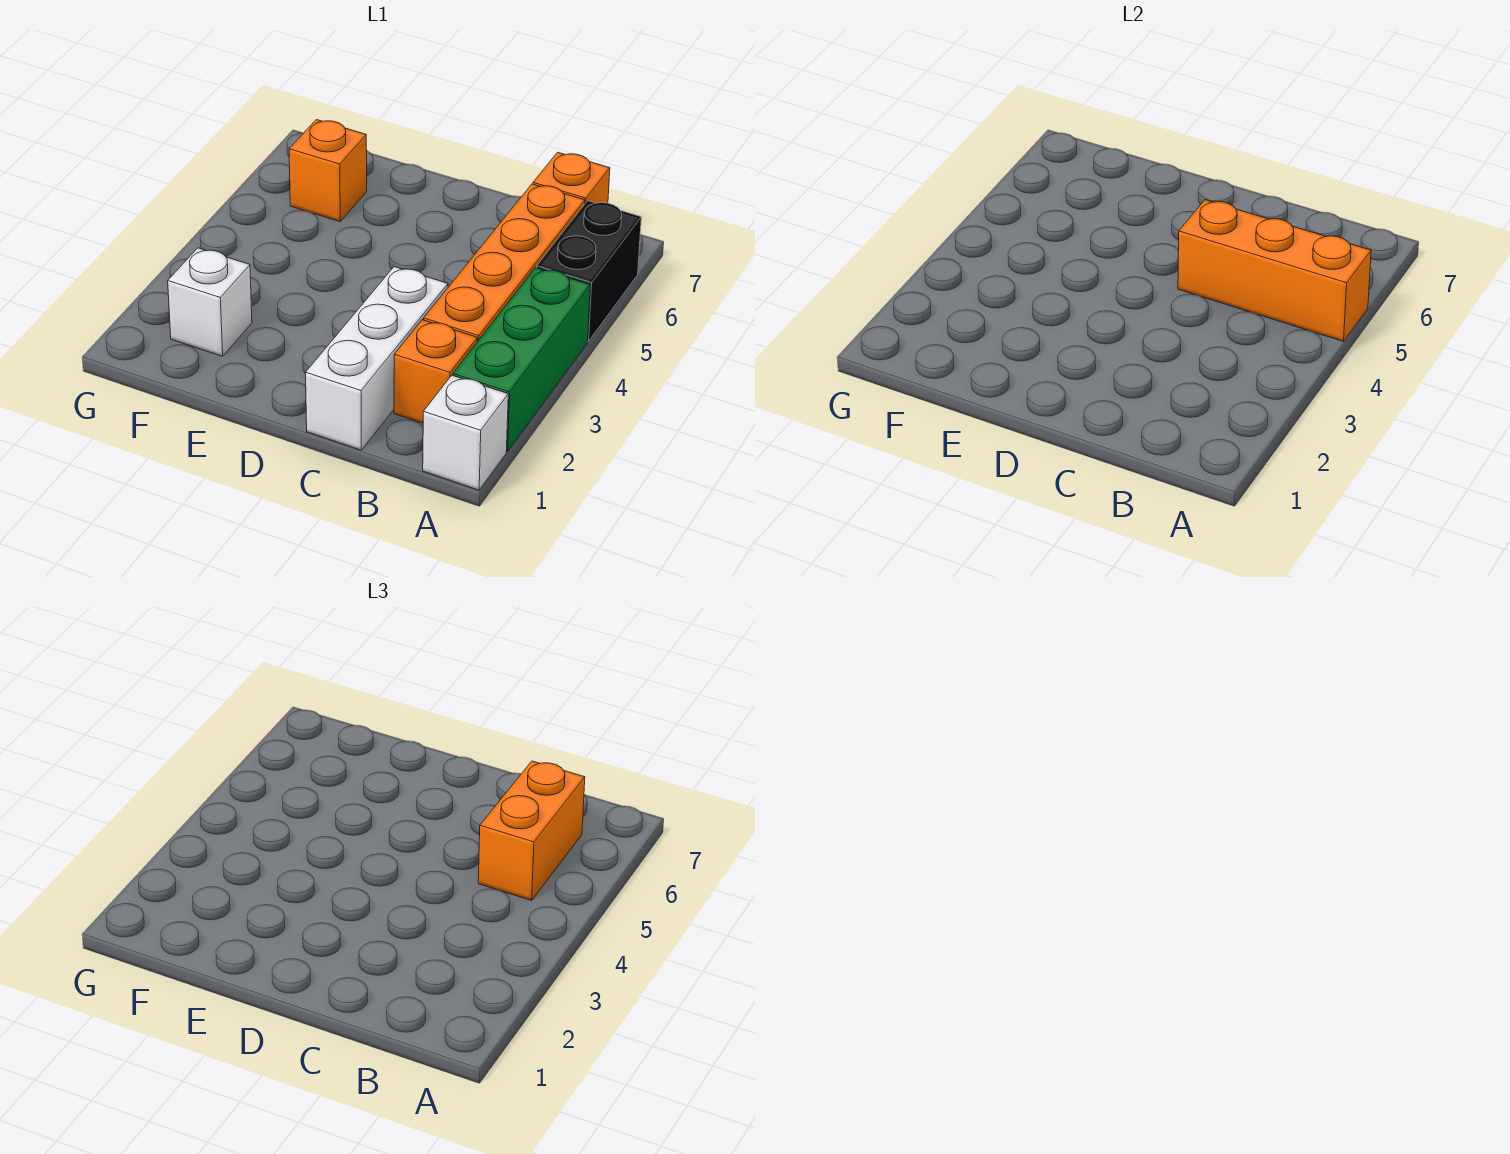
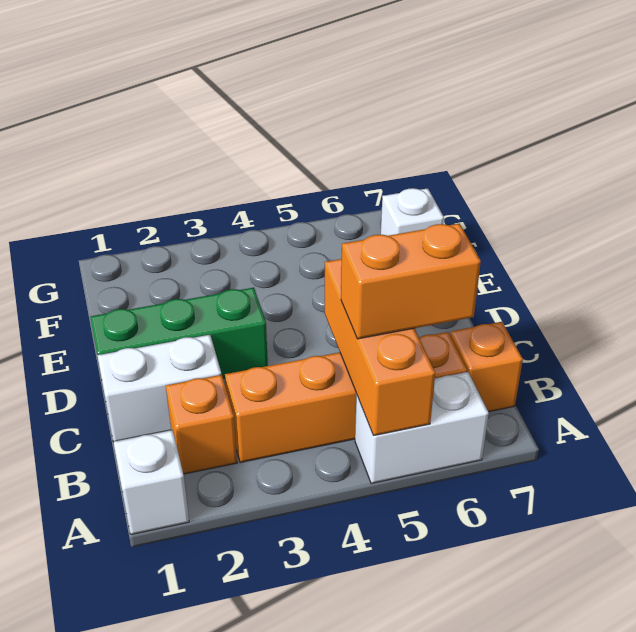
green brick A2:A4 level 1 -> green brick D1:D3 level 1
black brick A5:A6 level 1 -> white brick A5:A6 level 1
white brick C1:C3 level 1 -> white brick C1:C2 level 1
white brick F2 level 1 -> white brick F7 level 1
orange brick F6 level 1 -> none

